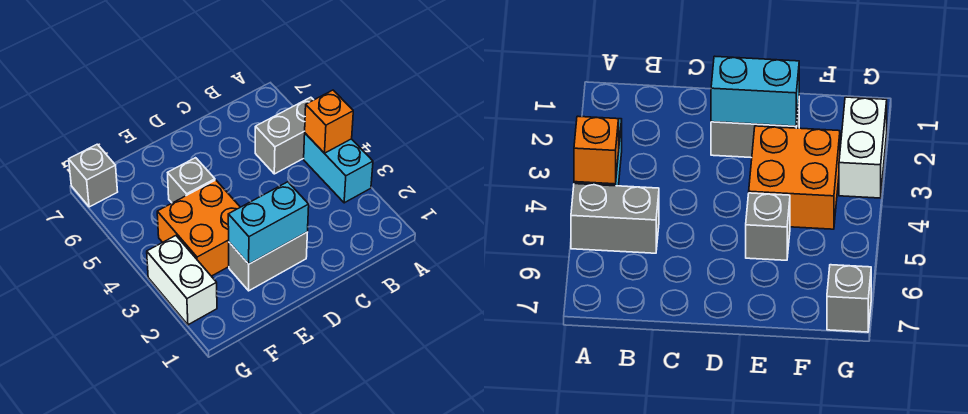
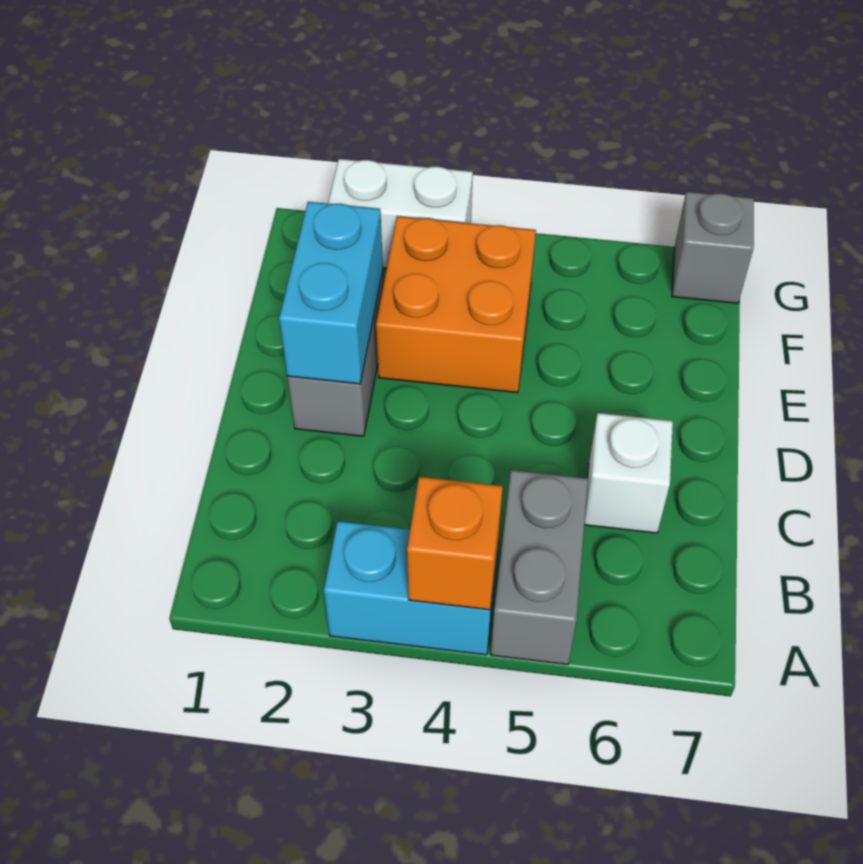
none -> white brick C6 level 1
grey brick E5 level 1 -> none

